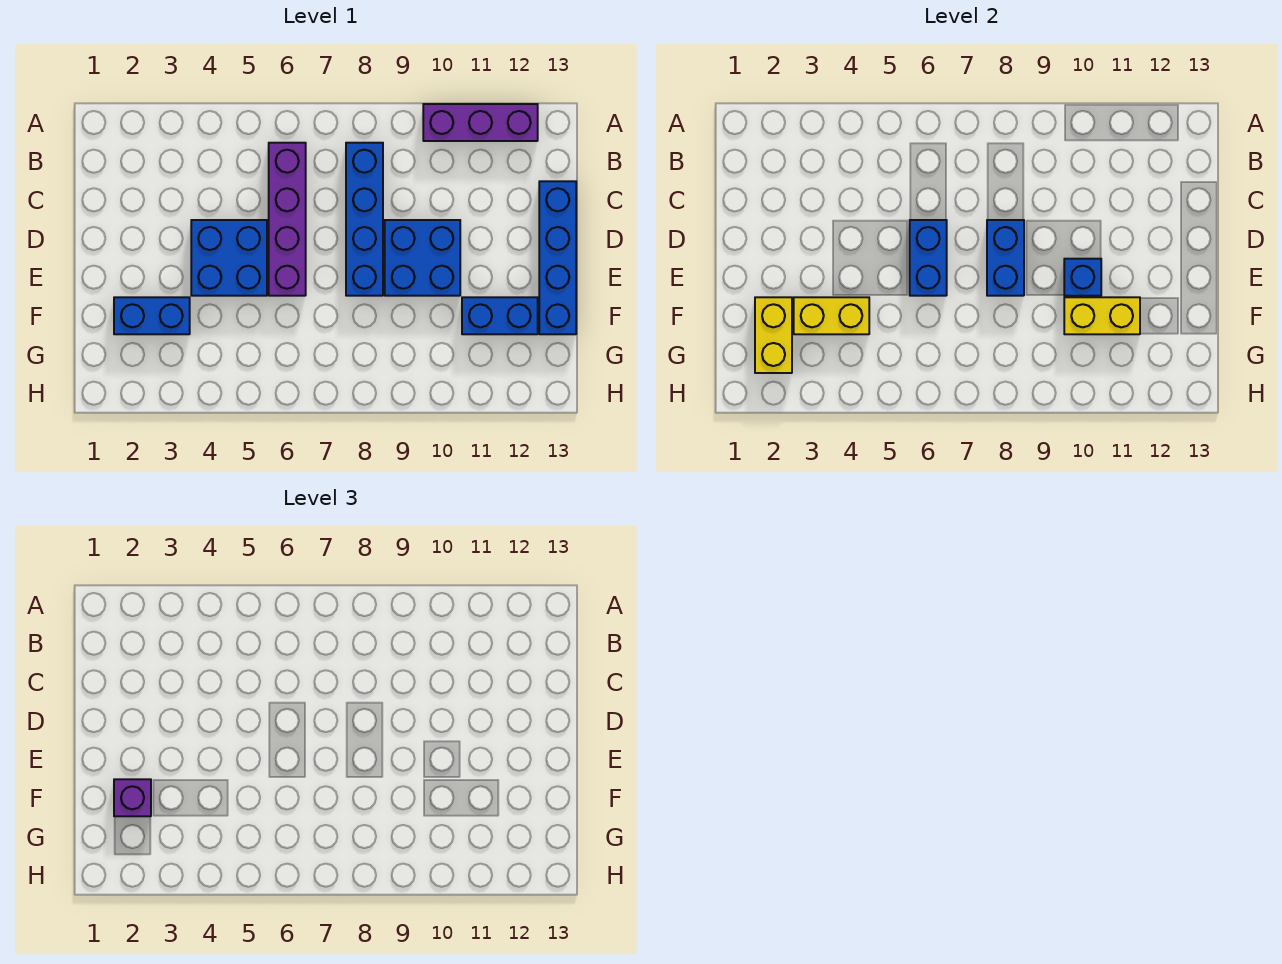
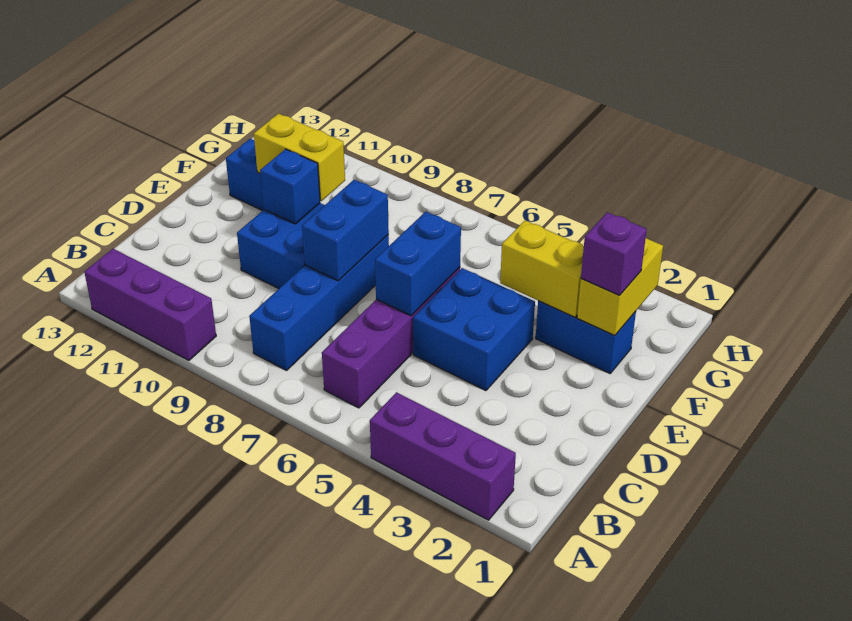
none -> purple brick A2:A4 level 1
blue brick C13:F13 level 1 -> none

